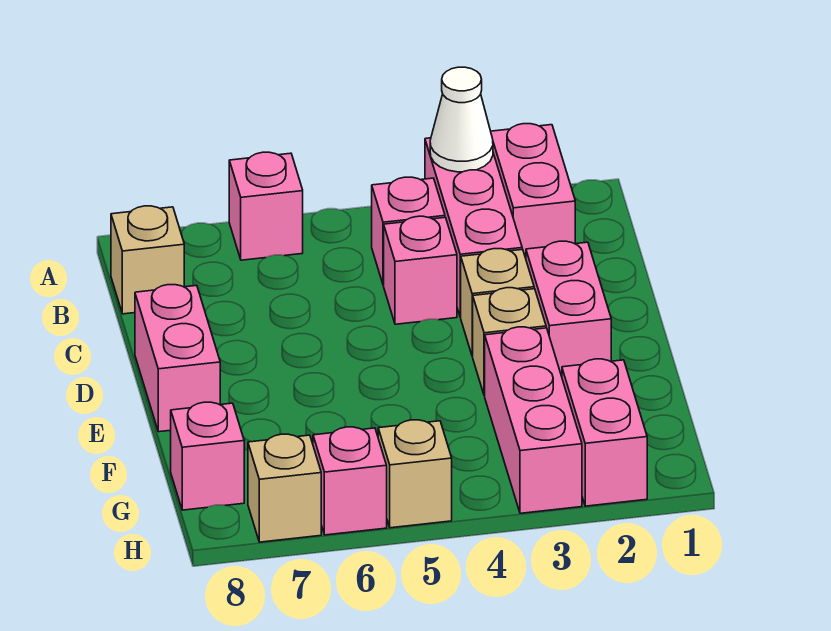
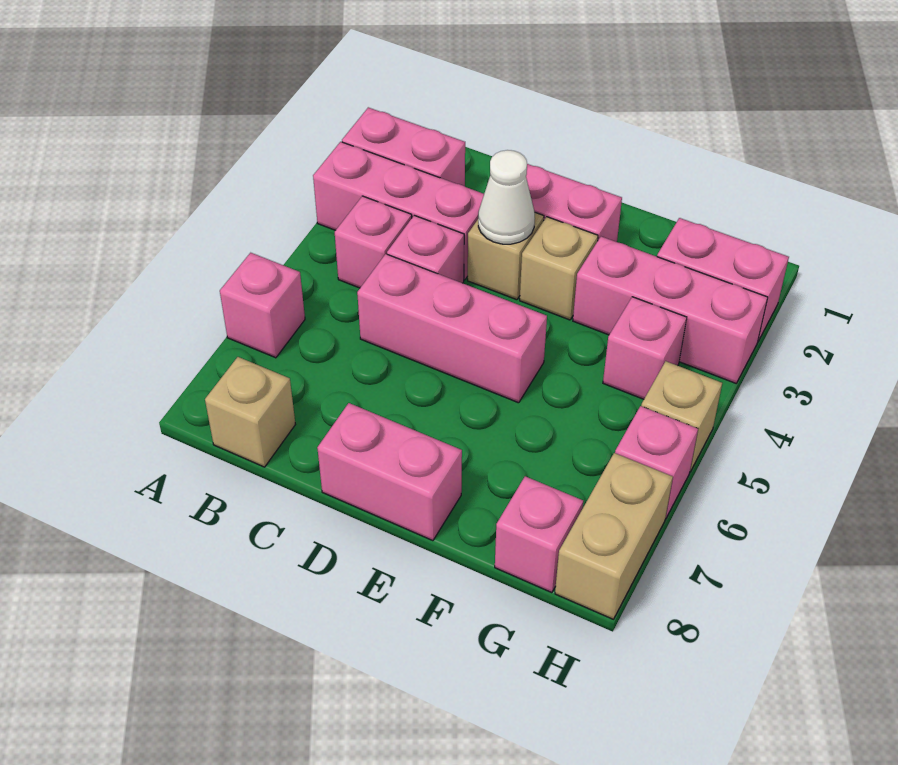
white cone A3 level 2 -> white cone D3 level 2
none -> pink brick C5:E5 level 1
none -> pink brick G4 level 1
tan brick H7 level 1 -> tan brick H7:H8 level 1

